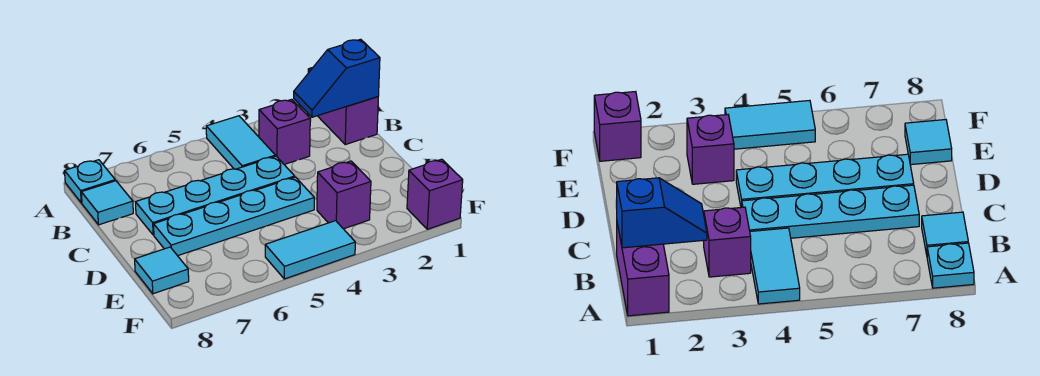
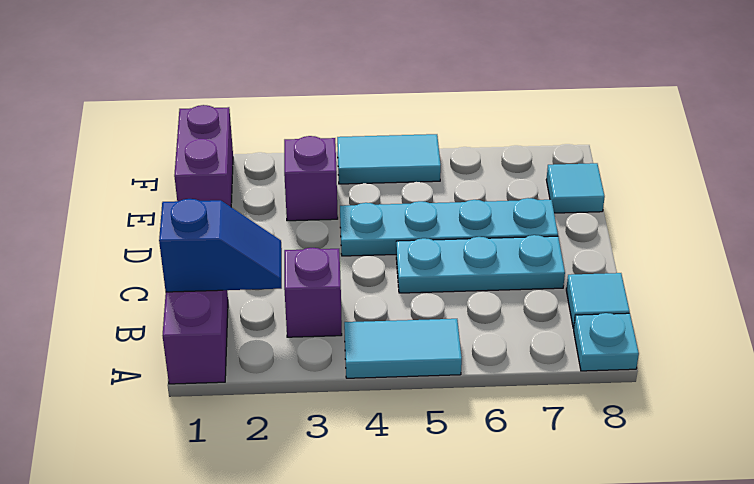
cyan tile A4:B4 level 1 -> cyan tile A4:A5 level 1
cyan plate C4:C7 level 1 -> cyan plate C5:C7 level 1
purple brick F1 level 1 -> purple brick E1:F1 level 1

